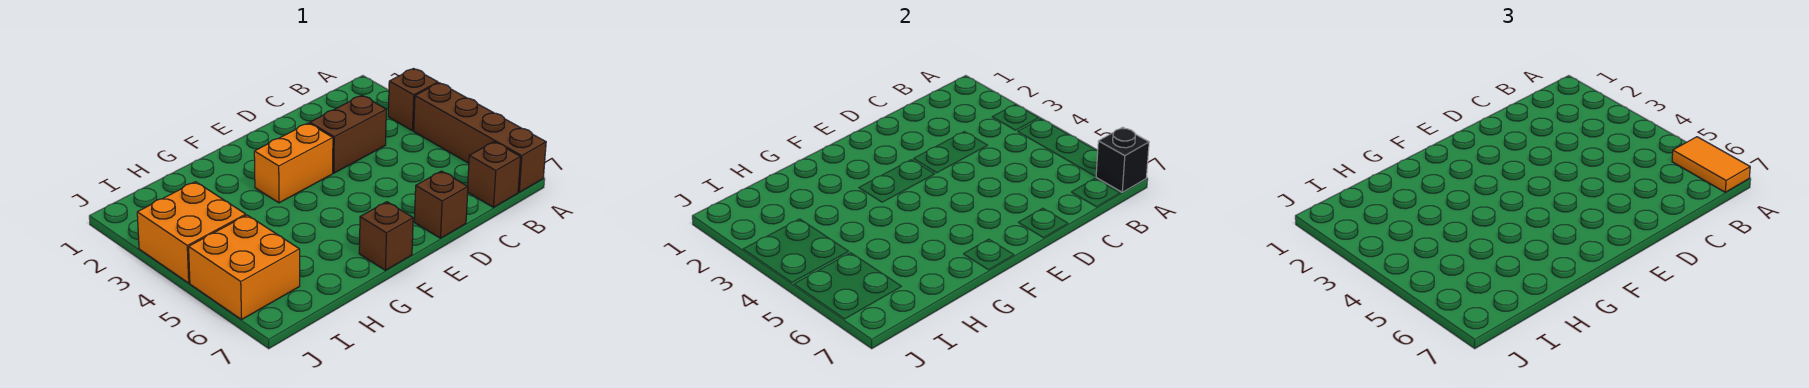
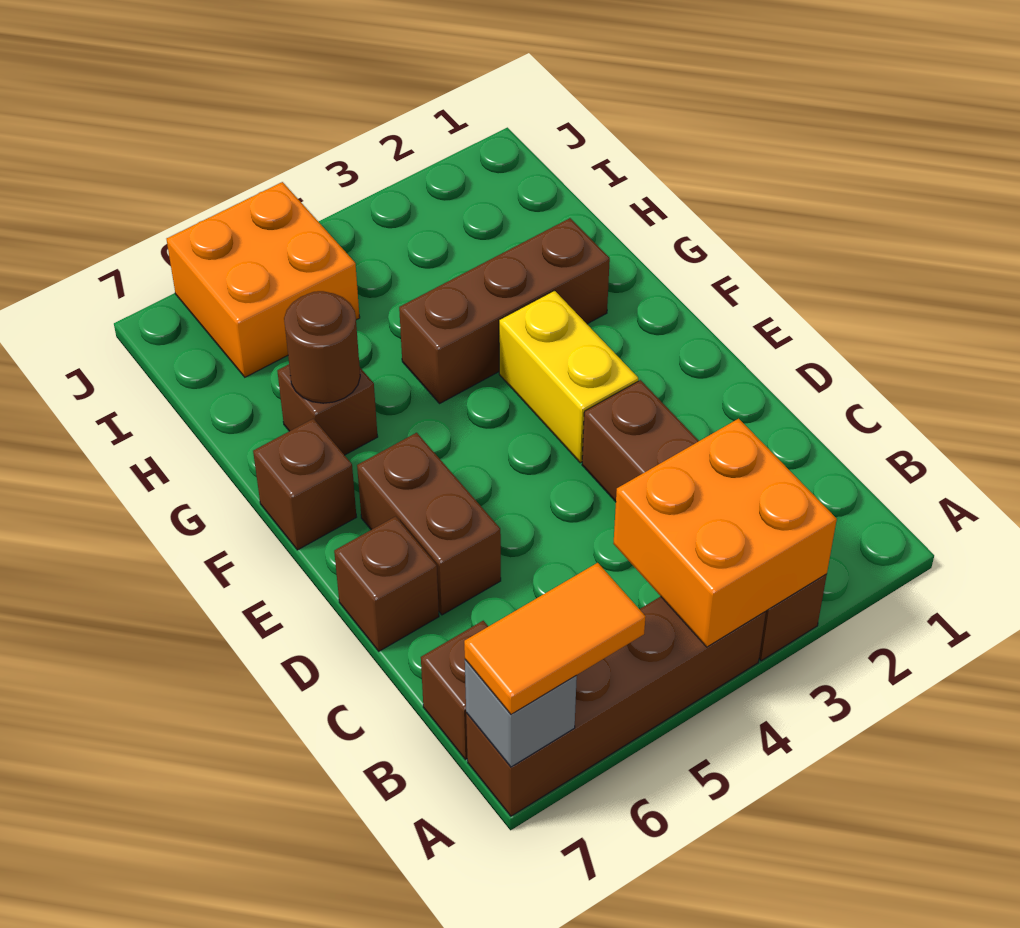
black brick A7 level 2 -> grey brick A7 level 2
none -> brown brick D6:E6 level 1
orange brick E3:F3 level 1 -> yellow brick E3:F3 level 1
none -> brown brick G2:G4 level 1
none -> brown brick G6 level 1
none -> brown round brick G6 level 2
orange brick I3:J4 level 1 -> orange brick A3:B4 level 2

